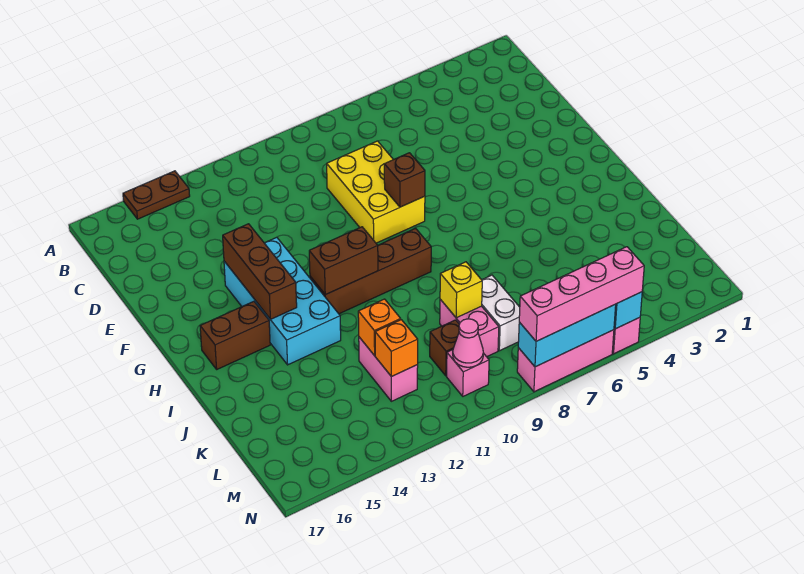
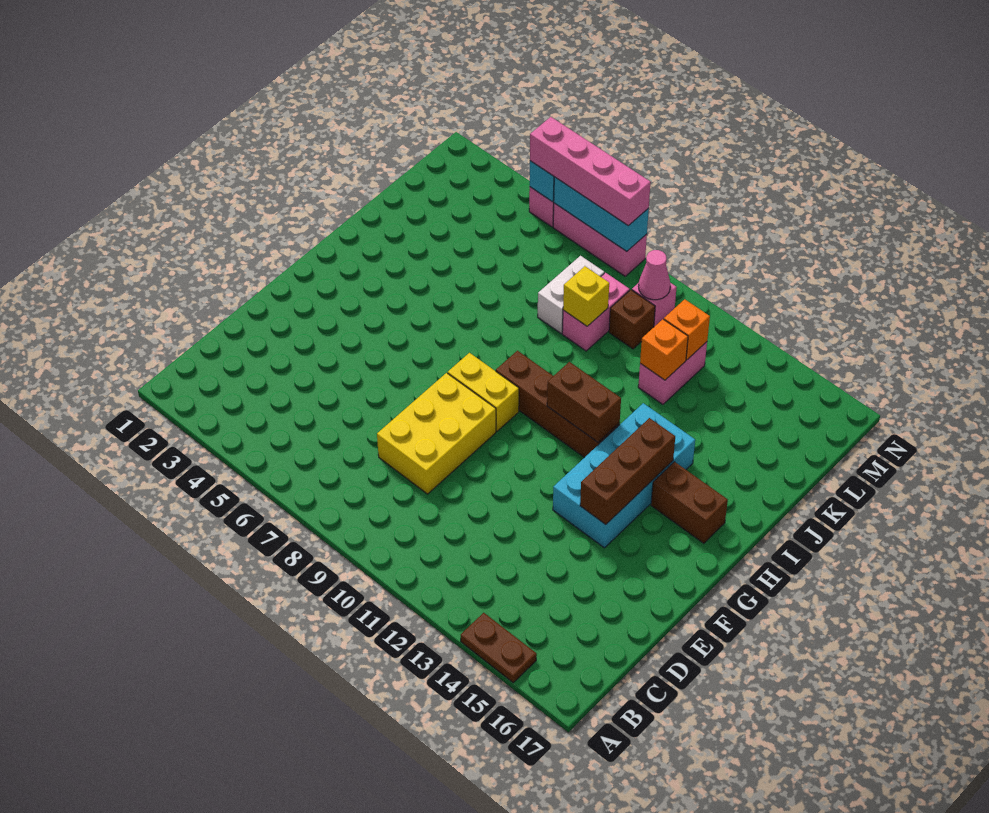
brown brick F8 level 2 -> none
none -> yellow brick G8:G9 level 1

